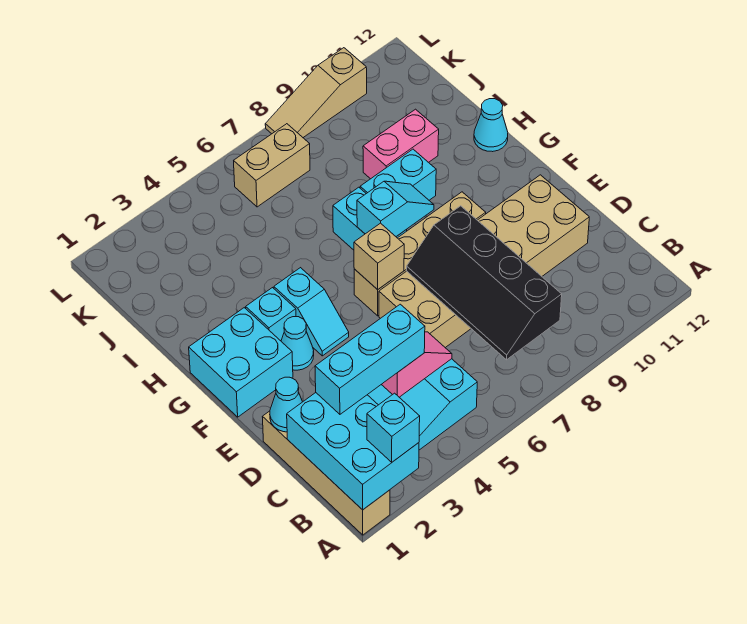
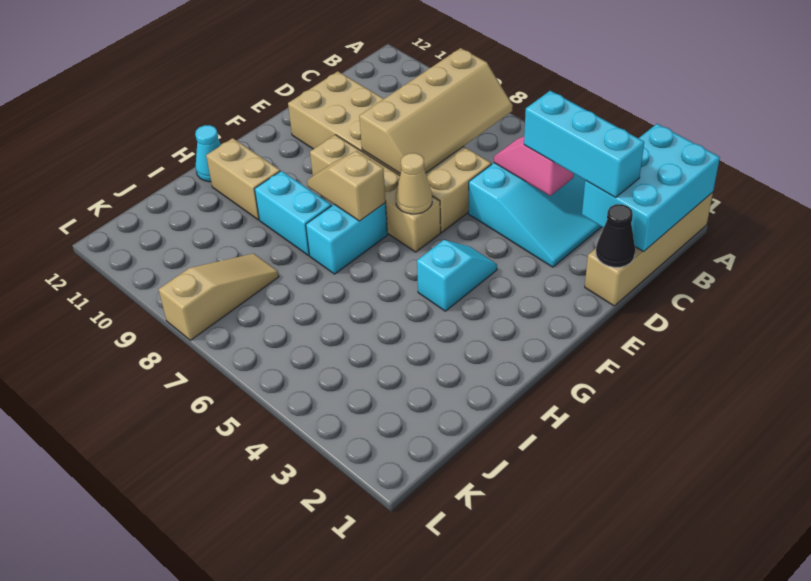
cyan brick A2 level 3 -> none
black slope B7:E8 level 2 top 8 -> tan slope B7:E8 level 2 top 8
cyan cone D1 level 2 -> black cone D1 level 2
cyan brick F1:G2 level 1 -> none
cyan cone F3 level 1 -> none
tan brick F6 level 2 -> tan cone F6 level 2
cyan brick G3 level 1 -> none
cyan slope G7:G8 level 2 top 7 -> tan slope G7:G8 level 2 top 7
pink brick I9:I10 level 1 -> none
tan brick K6:K7 level 1 -> tan brick H10:H11 level 1
tan slope L8:L10 level 1 top 10 -> tan slope J8:L8 level 1 top L

